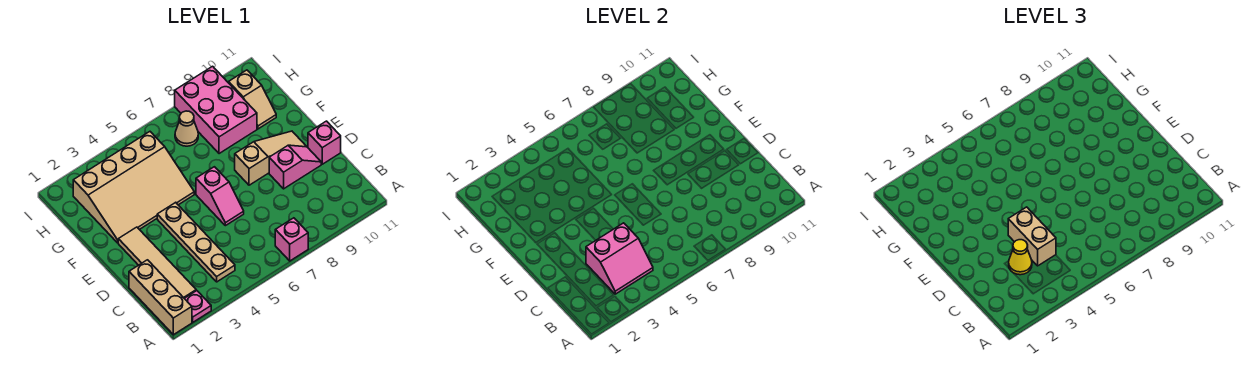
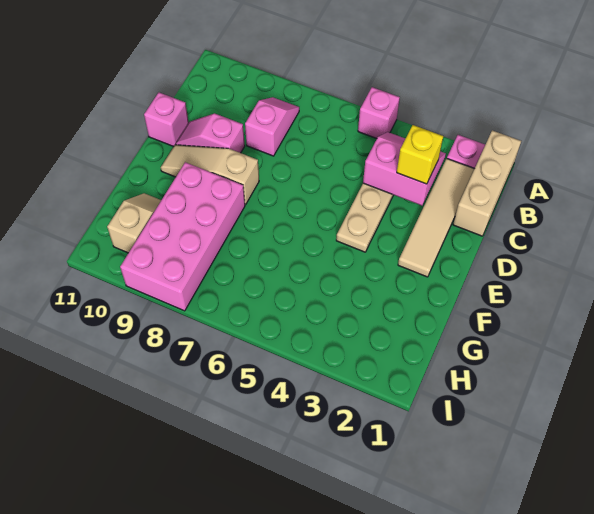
pink brick A7 level 1 -> pink brick A5 level 1
yellow cone C3 level 3 -> yellow brick C3 level 3
tan brick C4:D4 level 3 -> none
pink slope D6:E6 level 1 top E -> pink slope B8:C8 level 1 top C
tan slope F2:H5 level 1 top H -> none
pink brick G8:I9 level 1 -> pink brick F8:I9 level 1
tan cone H7 level 1 -> none

